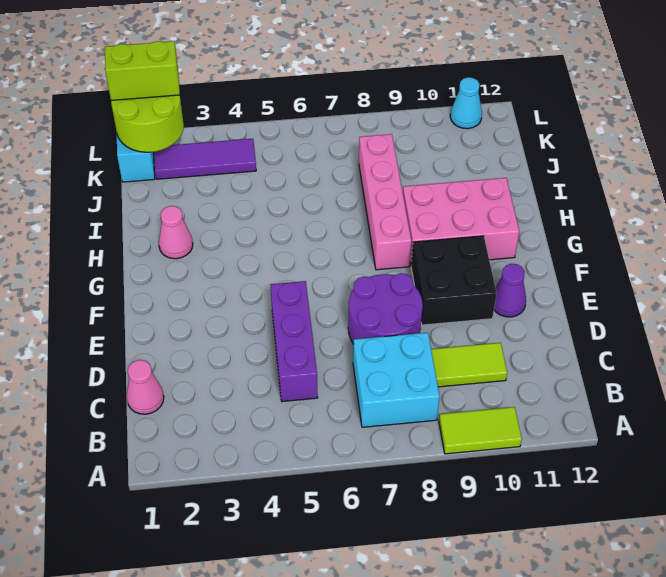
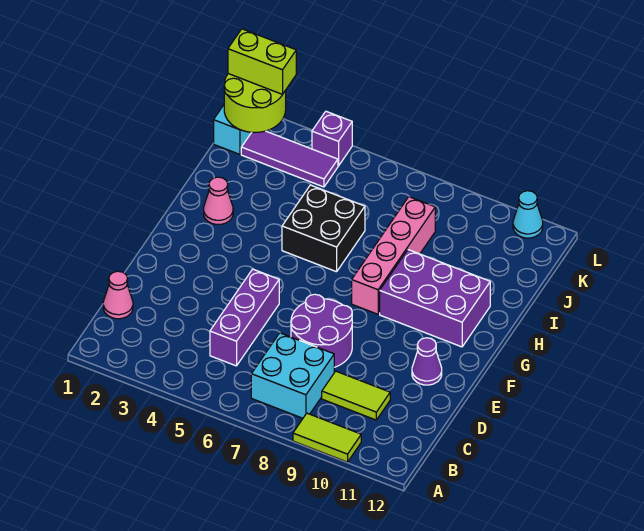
black brick E9:F10 level 1 -> black brick H5:I6 level 1
pink brick G9:H11 level 1 -> purple brick G9:H11 level 1
none -> purple brick L4 level 1

